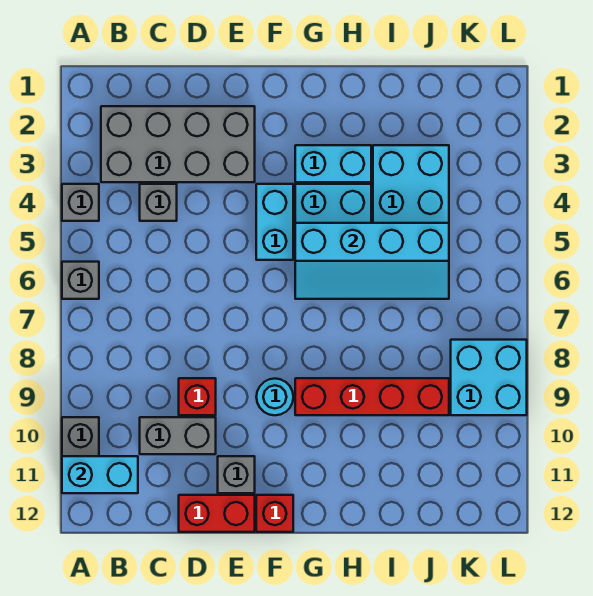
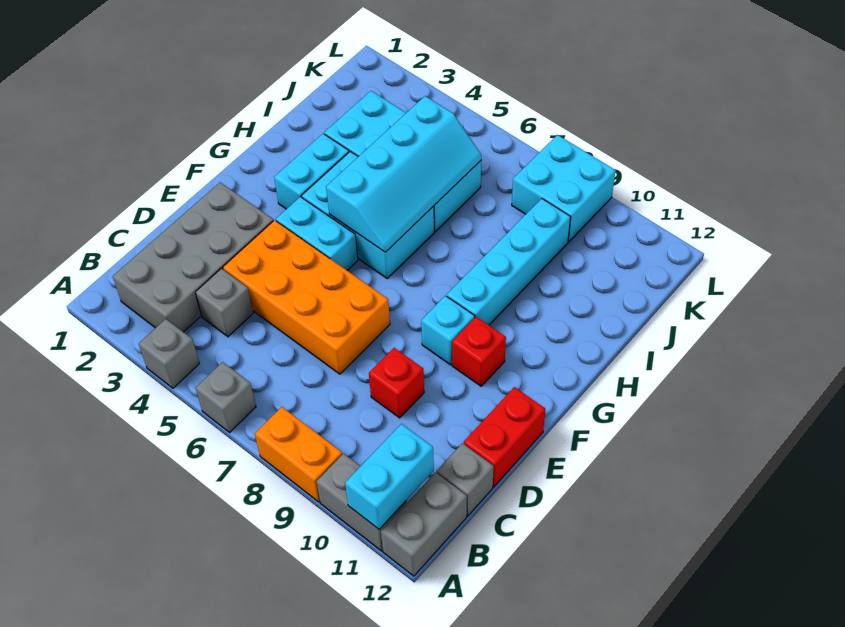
none -> orange brick A8:A9 level 1
grey brick C10:D10 level 1 -> grey brick A12:B12 level 1
none -> orange brick D4:E7 level 1
grey brick E11 level 1 -> grey brick C12 level 1
cyan round brick F9 level 1 -> cyan brick F9 level 1
red brick F12 level 1 -> red brick F10 level 1
red brick G9:J9 level 1 -> cyan brick G9:J9 level 1

